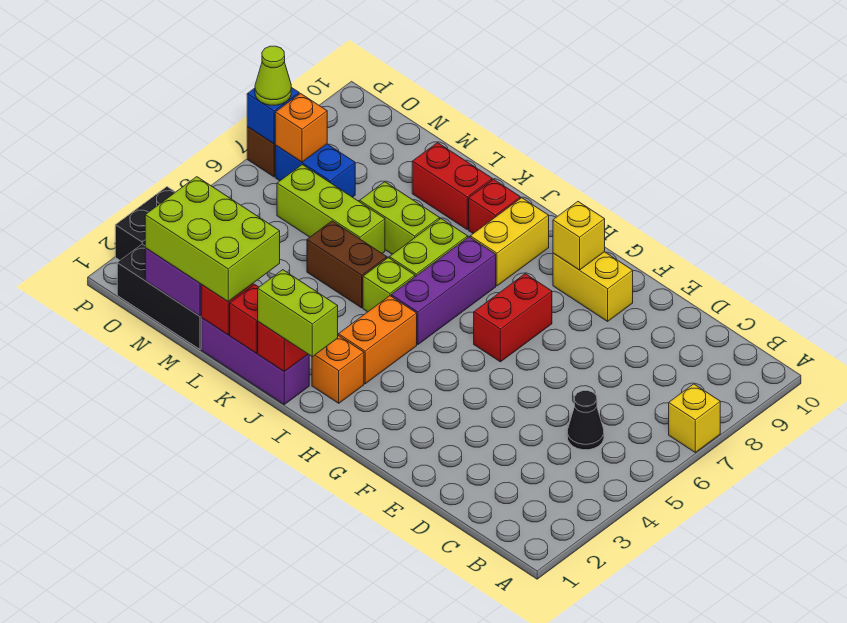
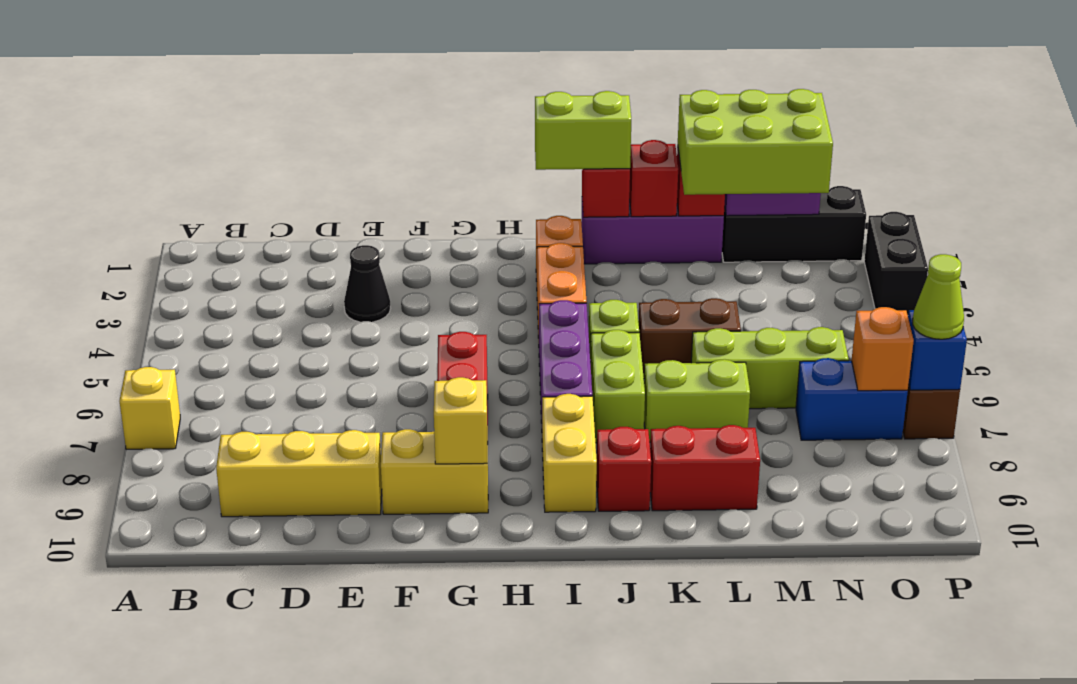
black cone C5 level 1 -> black cone E3 level 1
none -> yellow brick C9:E9 level 1

